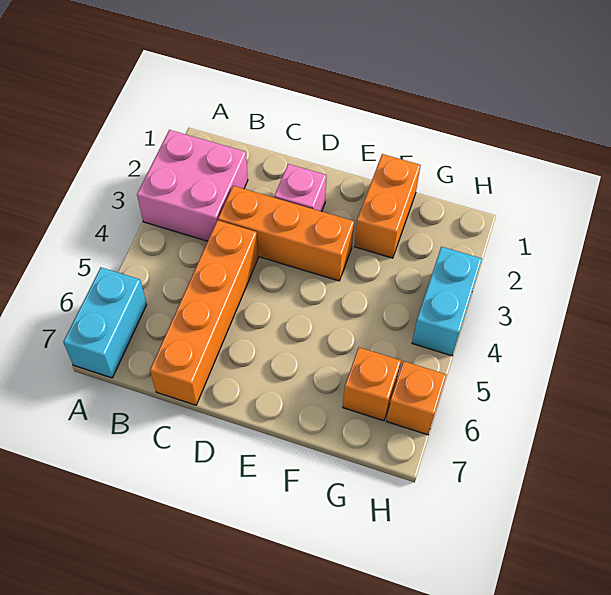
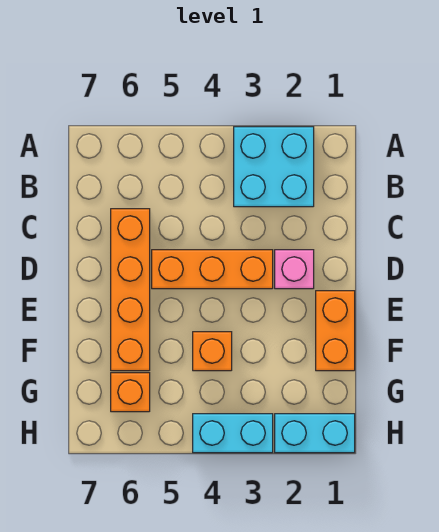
pink brick A2:B3 level 1 -> cyan brick A2:B3 level 1
cyan brick A6:A7 level 1 -> cyan brick H1:H2 level 1
orange brick C3:E3 level 1 -> orange brick D3:D5 level 1
orange brick C4:C7 level 1 -> orange brick C6:F6 level 1
orange brick F1:F2 level 1 -> orange brick E1:F1 level 1
orange brick H6 level 1 -> orange brick F4 level 1

